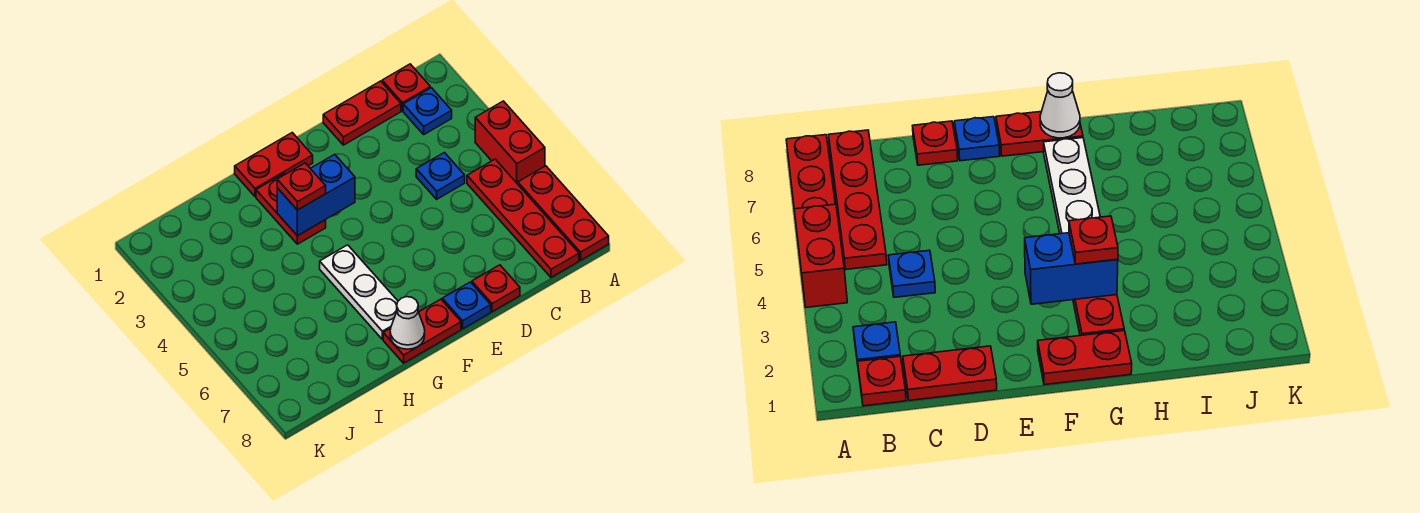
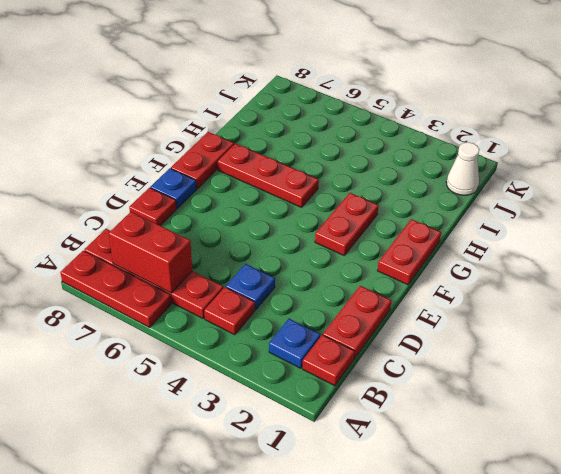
red brick A4:A5 level 1 -> red brick B6:B7 level 2
blue brick F3:G3 level 2 -> none
red plate G2:G3 level 1 -> red plate F3:G3 level 1
red plate G3 level 3 -> red plate B4 level 1
white plate G5:G7 level 1 -> red plate G5:G7 level 1
white cone G8 level 2 -> white cone J1 level 1

